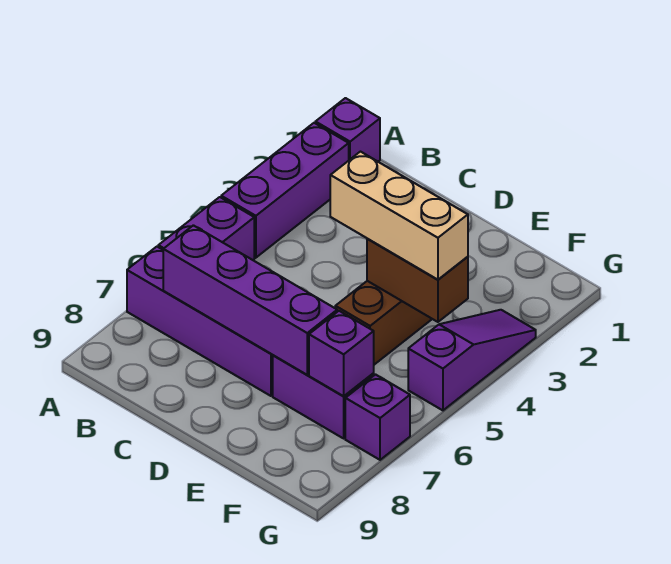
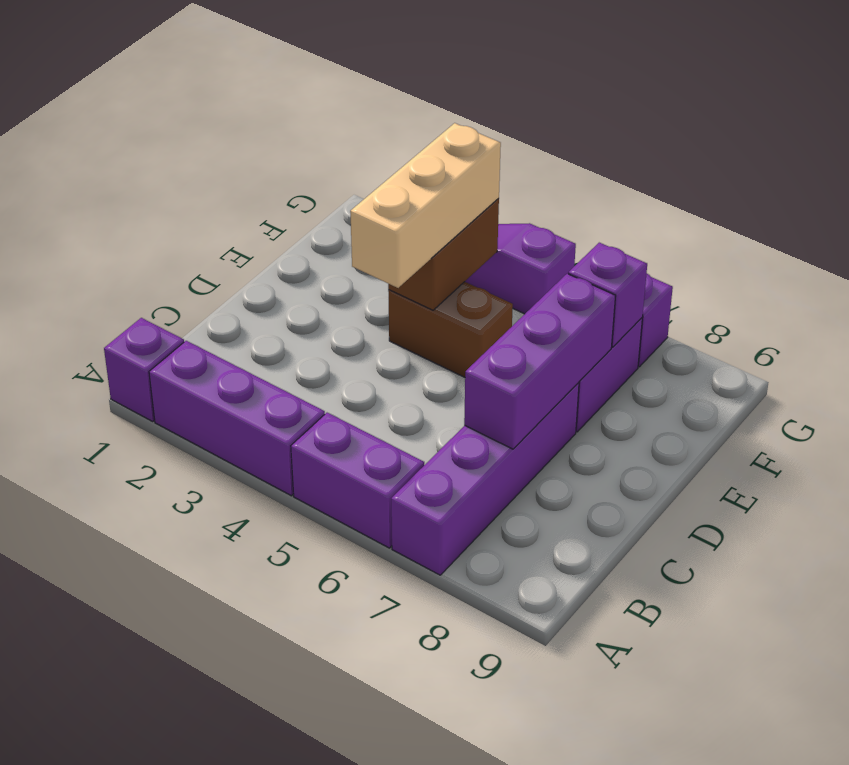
purple brick B7:E7 level 2 -> purple brick C7:E7 level 2

